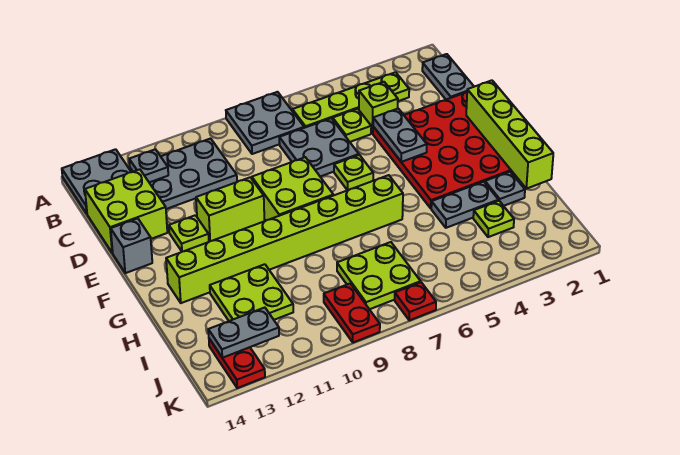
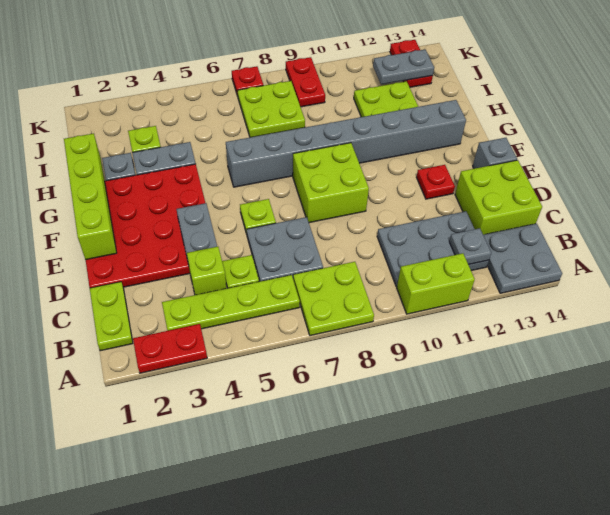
none -> red plate A2:A3 level 1
grey plate A7:B8 level 1 -> lime plate A7:B8 level 1
grey plate B1:C1 level 1 -> lime plate B1:C1 level 1
lime brick E10:E11 level 1 -> lime brick A10:A11 level 1
lime plate E12 level 1 -> red plate E12 level 1
lime brick G6:G13 level 1 -> grey brick G6:G13 level 1

